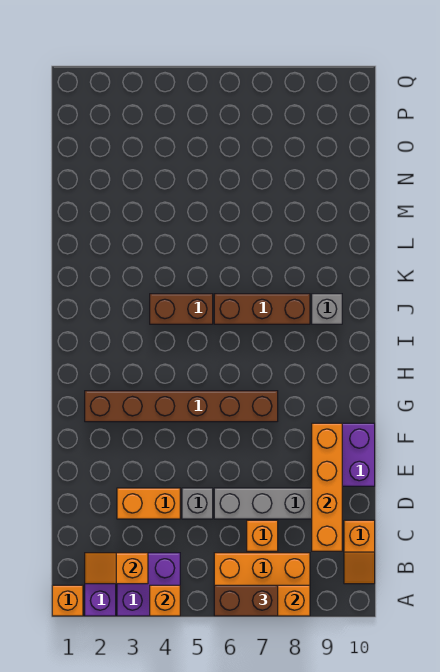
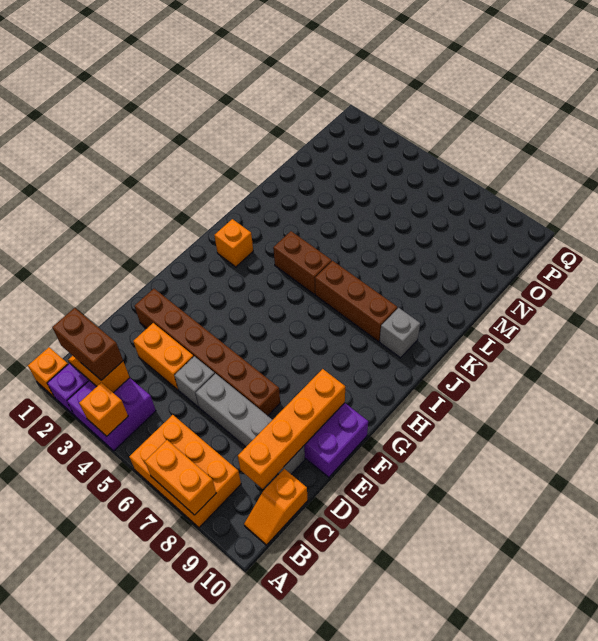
brown brick A6:A7 level 3 -> brown brick B2:B3 level 3
orange brick C7 level 1 -> orange brick I2 level 1
brown brick G2:G7 level 1 -> brown brick E2:E7 level 1

